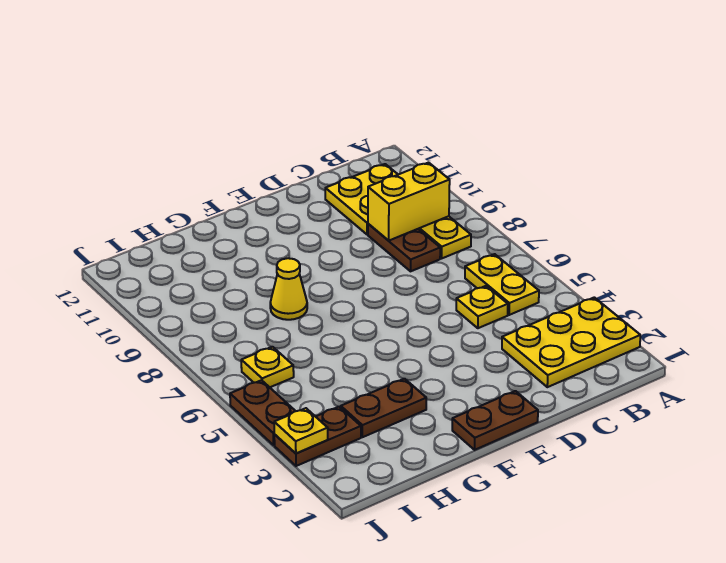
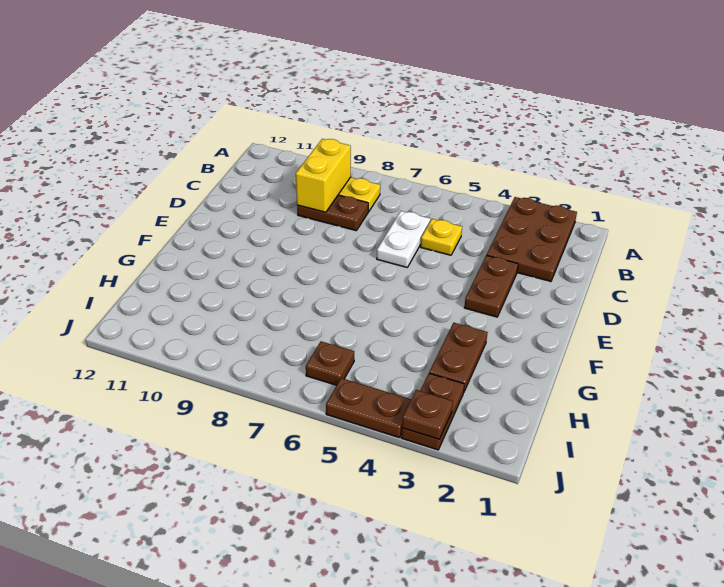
yellow plate A2:C3 level 1 -> brown plate A2:C3 level 1
yellow plate B5:B6 level 1 -> none
yellow plate B10:C11 level 1 -> none
none -> white plate C6:D6 level 1
brown plate E1:F1 level 1 -> brown plate D3:E3 level 1
yellow cone G8 level 1 -> none
yellow plate I6 level 1 -> brown plate I6 level 1
yellow plate J3 level 2 -> brown plate J3 level 2

